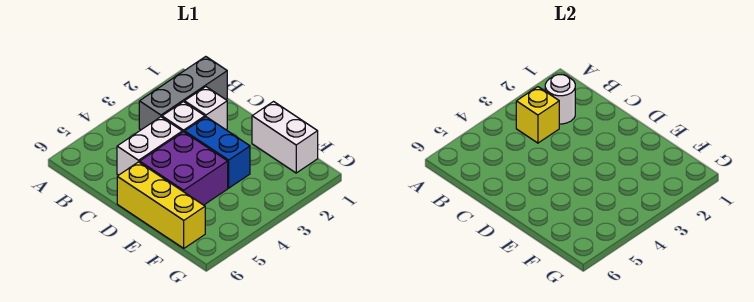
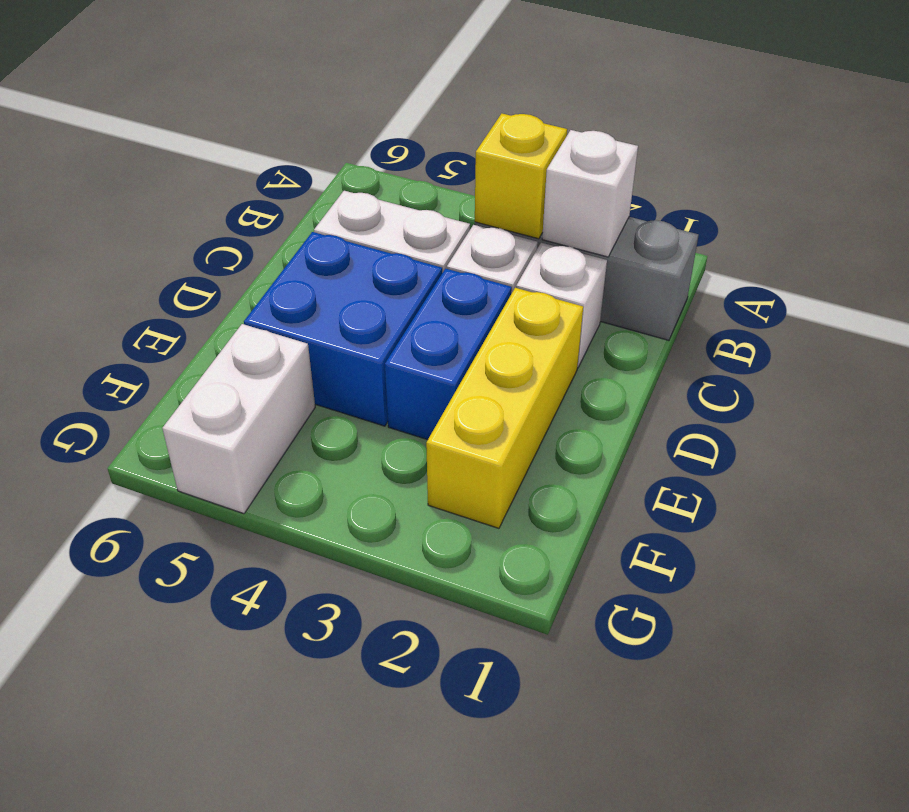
white round brick B2 level 2 -> white brick B2 level 2
purple brick D4:E5 level 1 -> blue brick D4:E5 level 1
yellow brick D6:F6 level 1 -> yellow brick D2:F2 level 1
white brick E1:F1 level 1 -> white brick F5:G5 level 1

